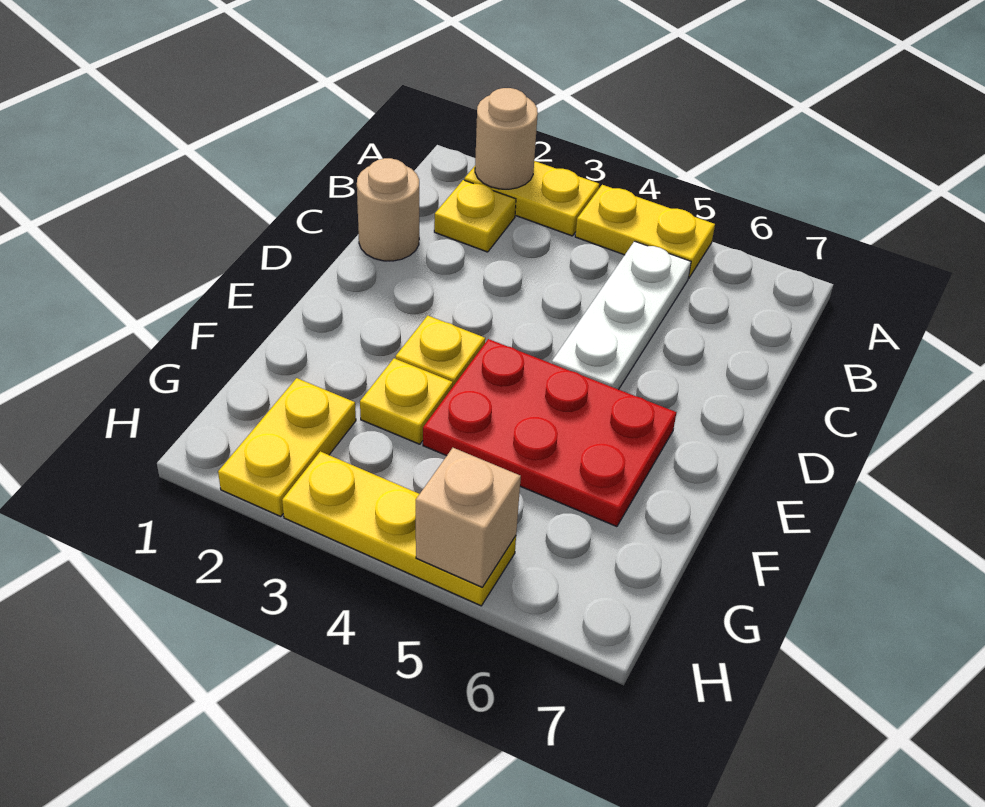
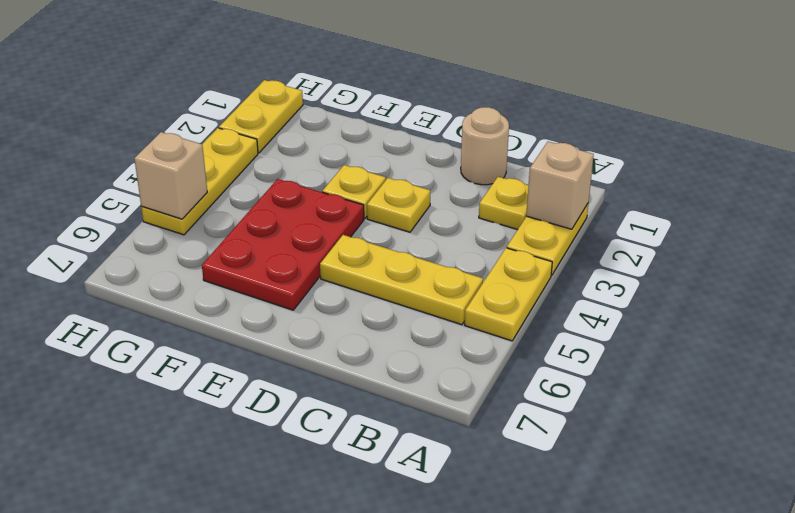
tan round brick A2 level 2 -> tan brick A2 level 2
white plate B5:D5 level 1 -> yellow plate B5:D5 level 1
yellow plate F3 level 1 -> yellow plate D3 level 1
yellow plate G2:H2 level 1 -> yellow plate H1:H2 level 1

